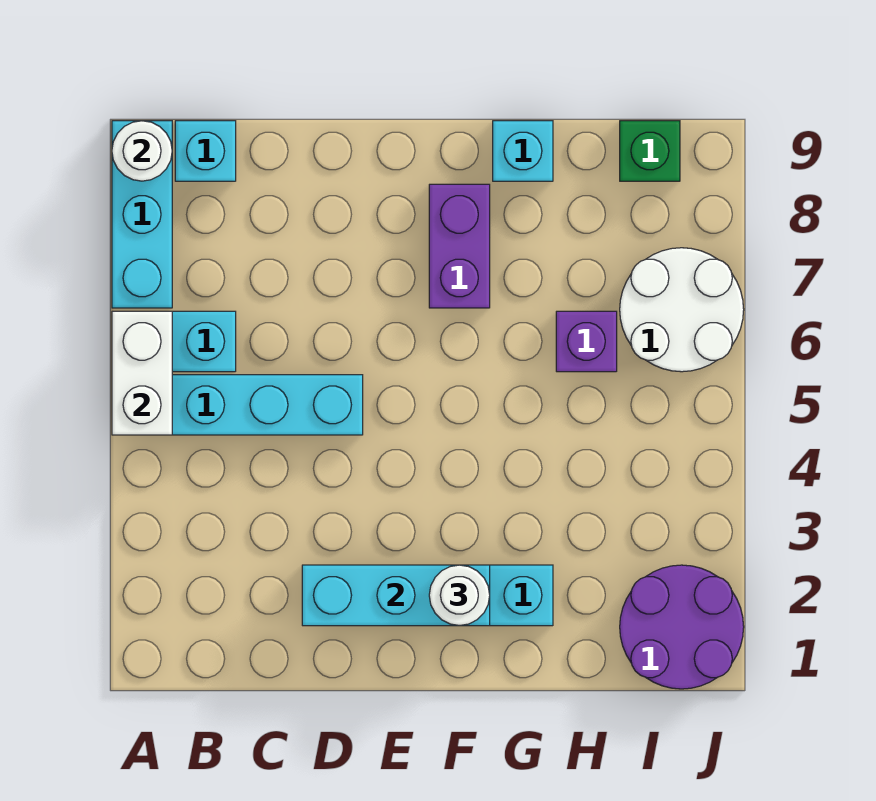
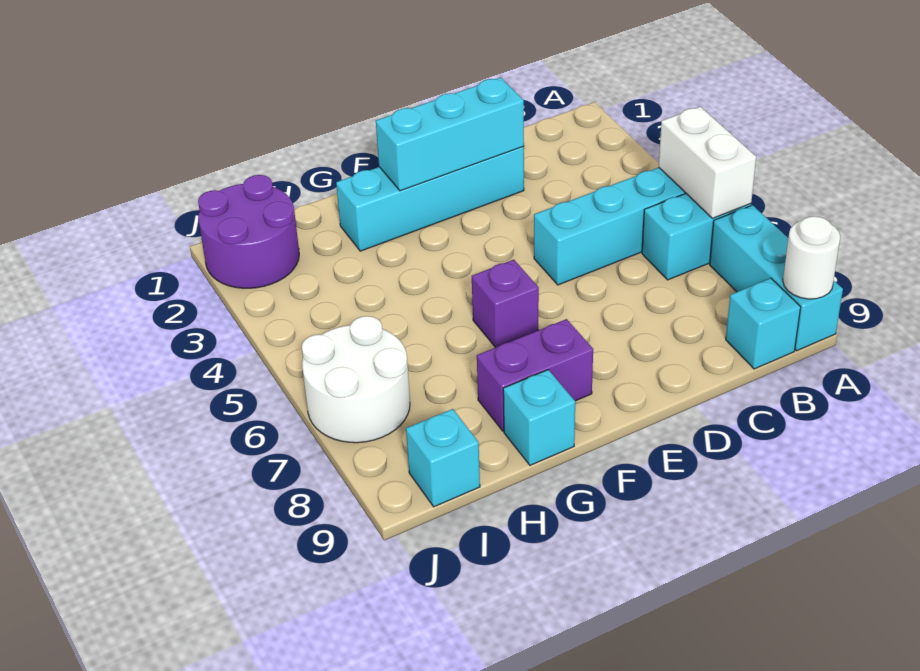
white round brick F2 level 3 -> none
purple brick F7:F8 level 1 -> purple brick F8:G8 level 1
purple brick H6 level 1 -> purple brick F6 level 1
green brick I9 level 1 -> cyan brick I9 level 1

